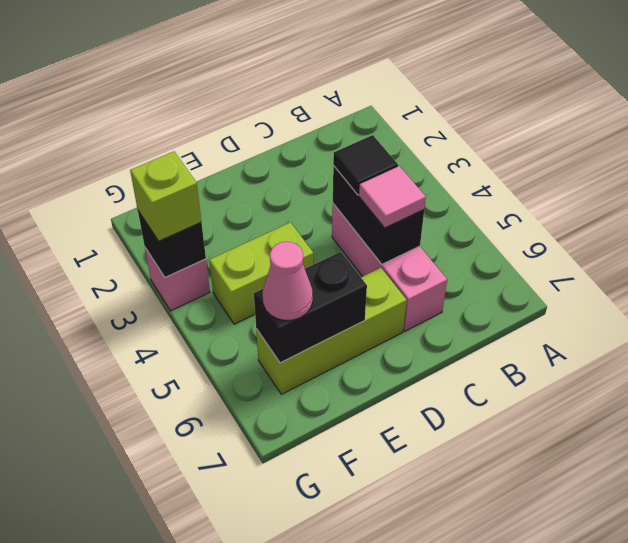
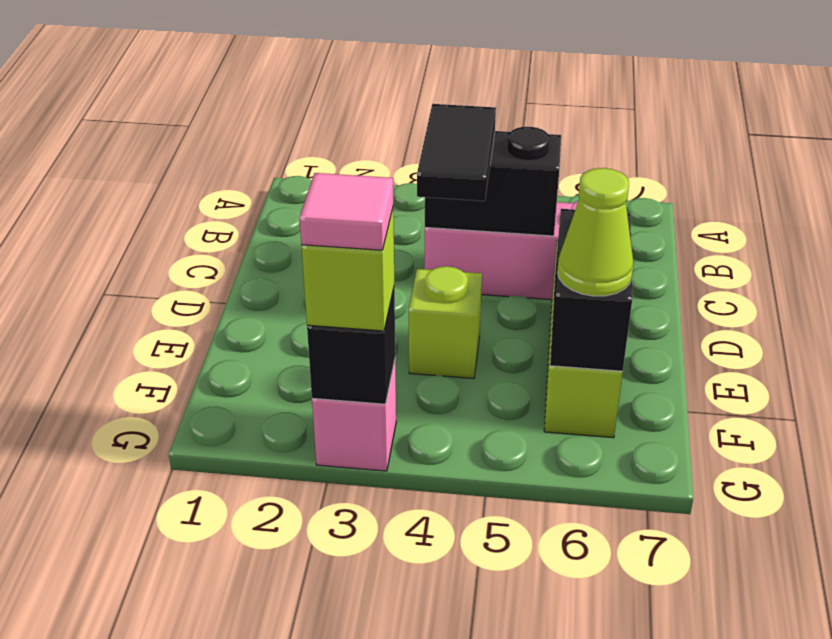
black tile C4 level 3 -> black tile C4:D4 level 3
pink tile C5 level 3 -> pink tile G3 level 4
lime brick E4:F4 level 1 -> lime brick E4 level 1
pink cone F6 level 3 -> lime cone F6 level 3

